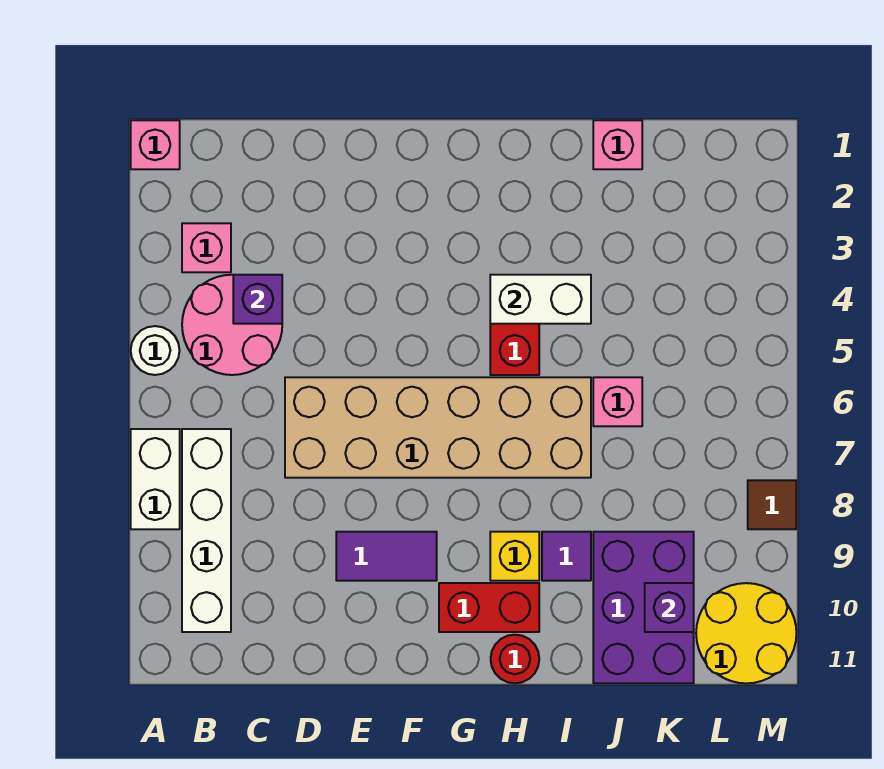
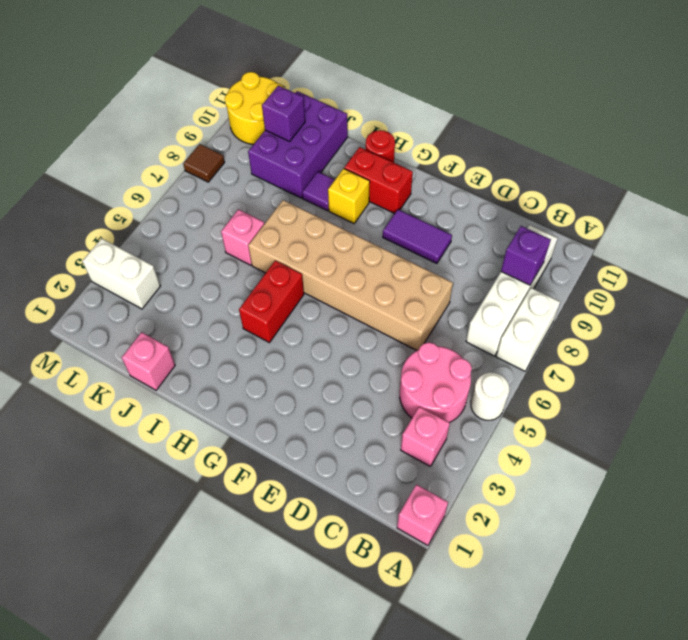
purple brick C4 level 2 -> purple brick B9 level 2
white brick H4:I4 level 2 -> white brick L3:M3 level 1

